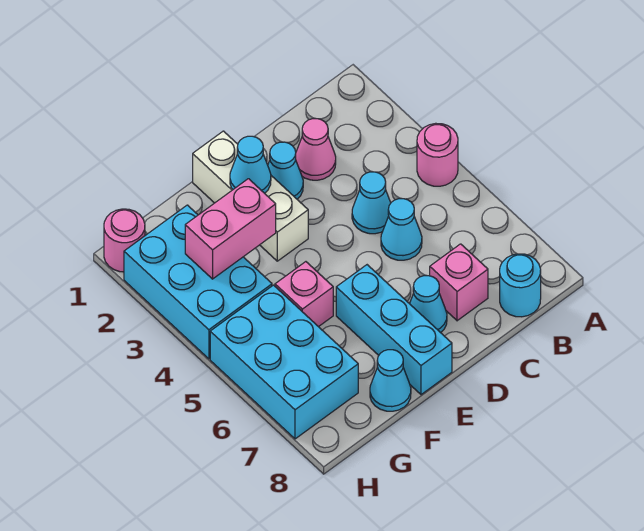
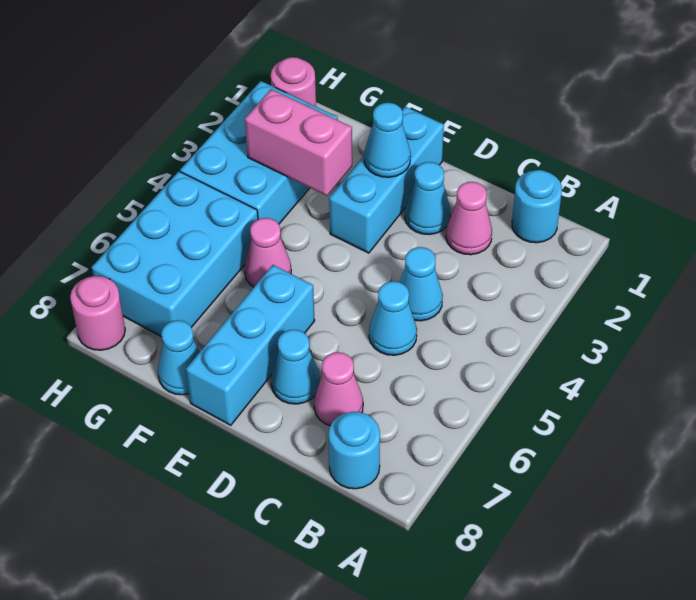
pink round brick A4 level 1 -> pink round brick H8 level 1
none -> cyan round brick B1 level 1
pink brick C7 level 1 -> pink cone C7 level 1
white brick E1:E3 level 1 -> cyan brick E1:E3 level 1
pink brick F5 level 1 -> pink cone F5 level 1

